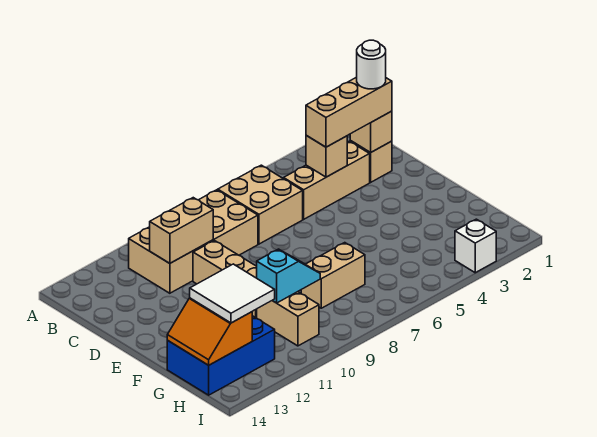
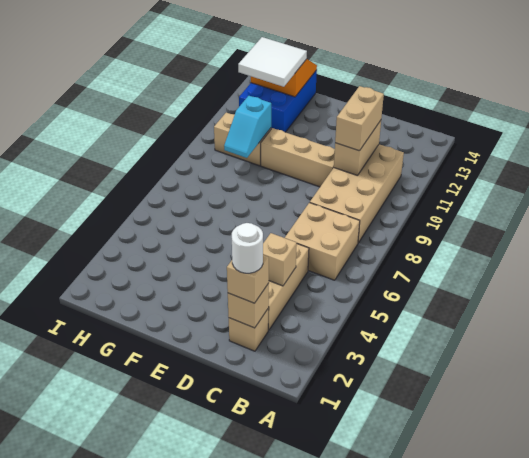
tan brick C2:C4 level 3 -> tan brick C2 level 3
tan brick G7:G8 level 1 -> tan brick C10:C11 level 3
white brick I3 level 1 -> none

